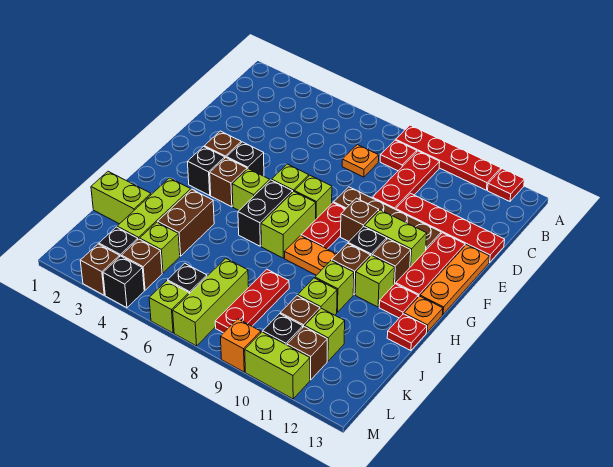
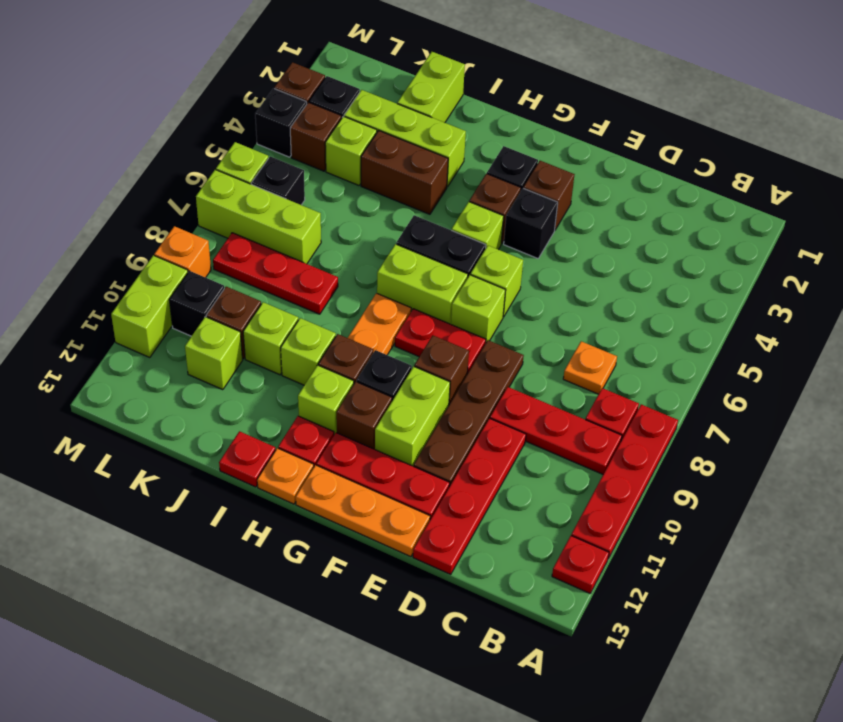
brown brick L11 level 1 -> none

